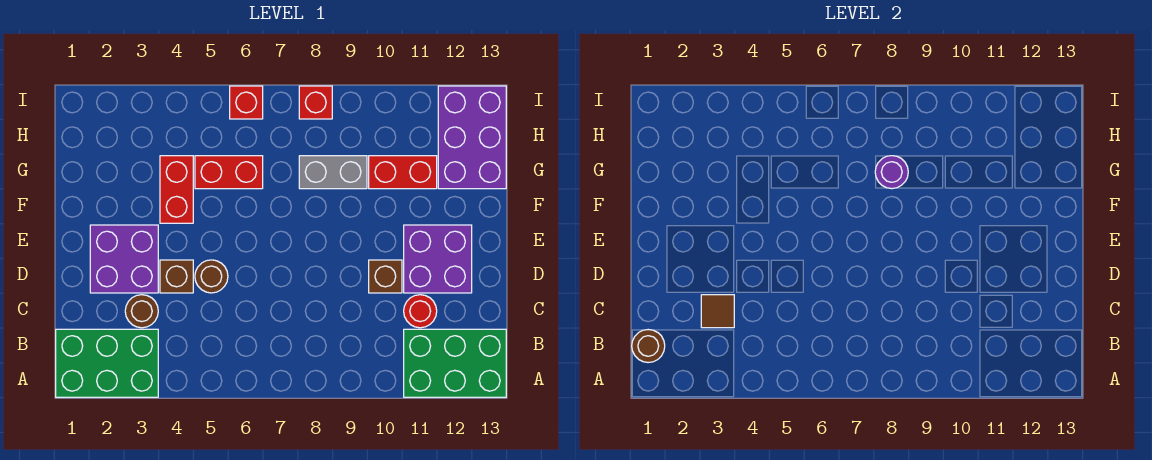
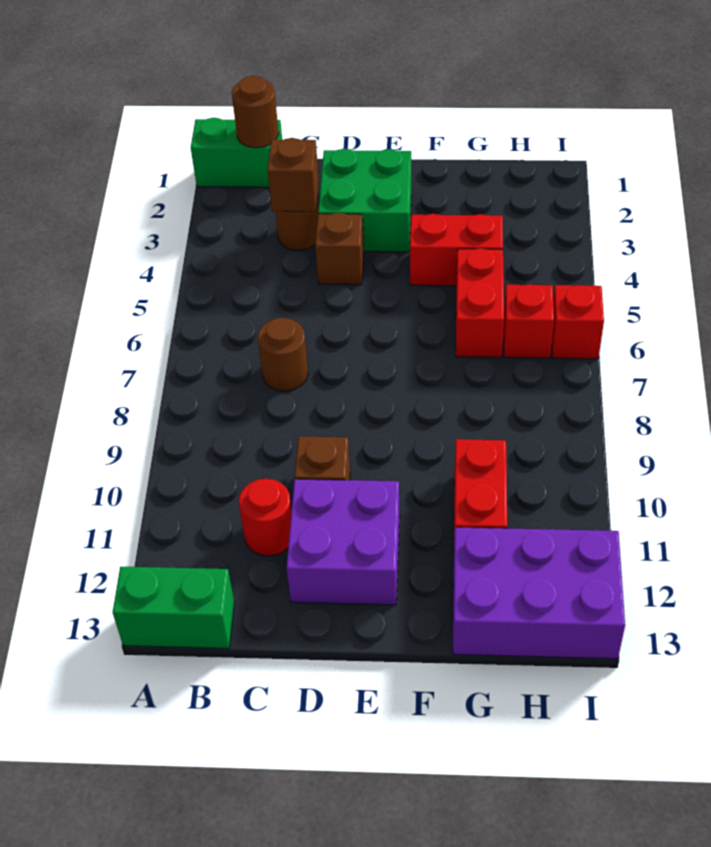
green brick A1:B3 level 1 -> green brick A1:B1 level 1
green brick A11:B13 level 1 -> green brick A13:B13 level 1
brown tile C3 level 2 -> brown brick C3 level 2
purple brick D2:E3 level 1 -> green brick D2:E3 level 1
brown round brick D5 level 1 -> brown round brick C7 level 1
grey brick G8:G9 level 1 -> none
purple round brick G8 level 2 -> none
red brick I8 level 1 -> red brick H6 level 1

